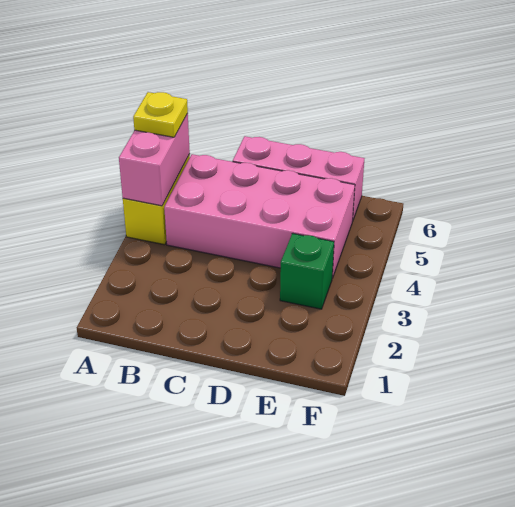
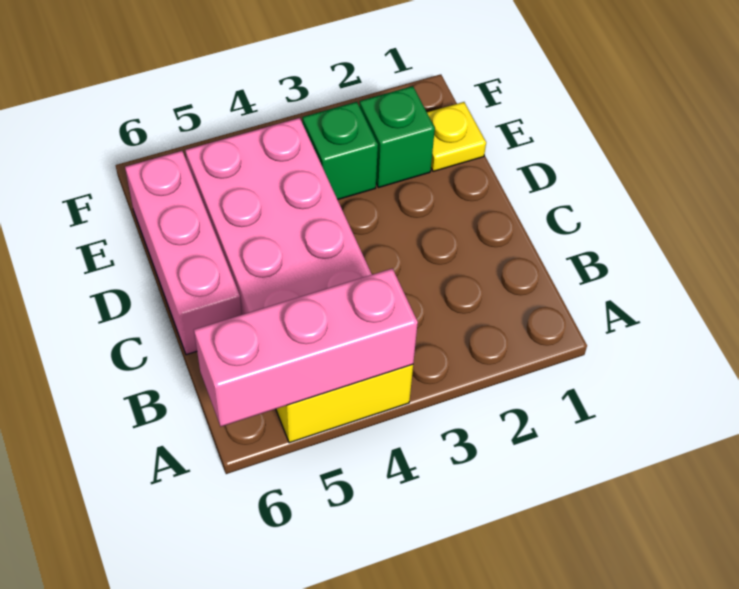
pink brick A4:A5 level 2 -> pink brick A4:A6 level 2
yellow plate A5 level 3 -> yellow plate E1 level 1
none -> green brick E2 level 1

